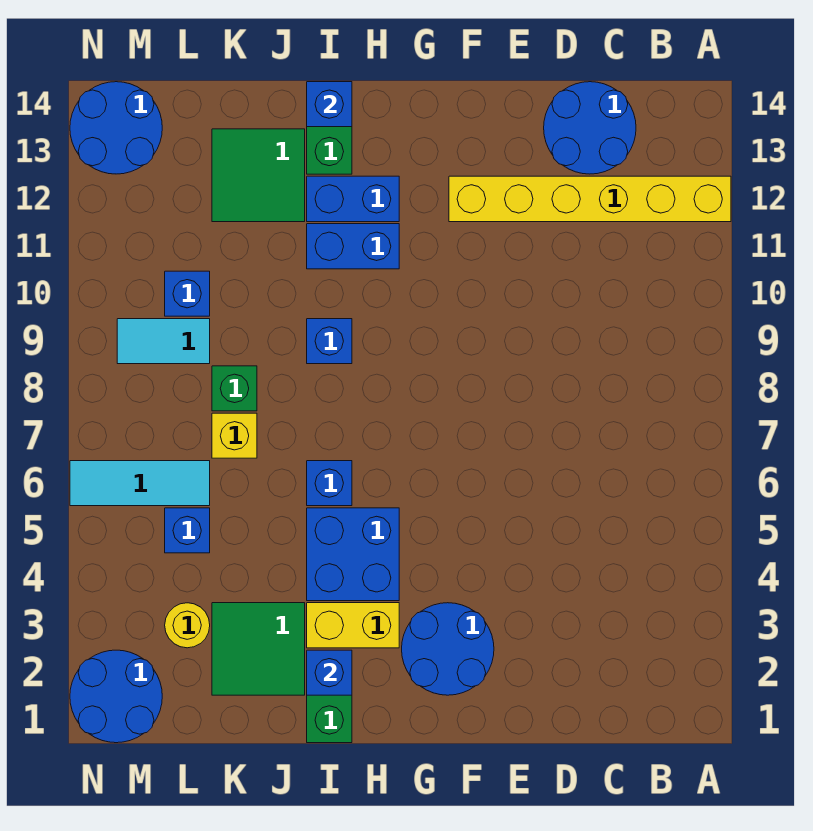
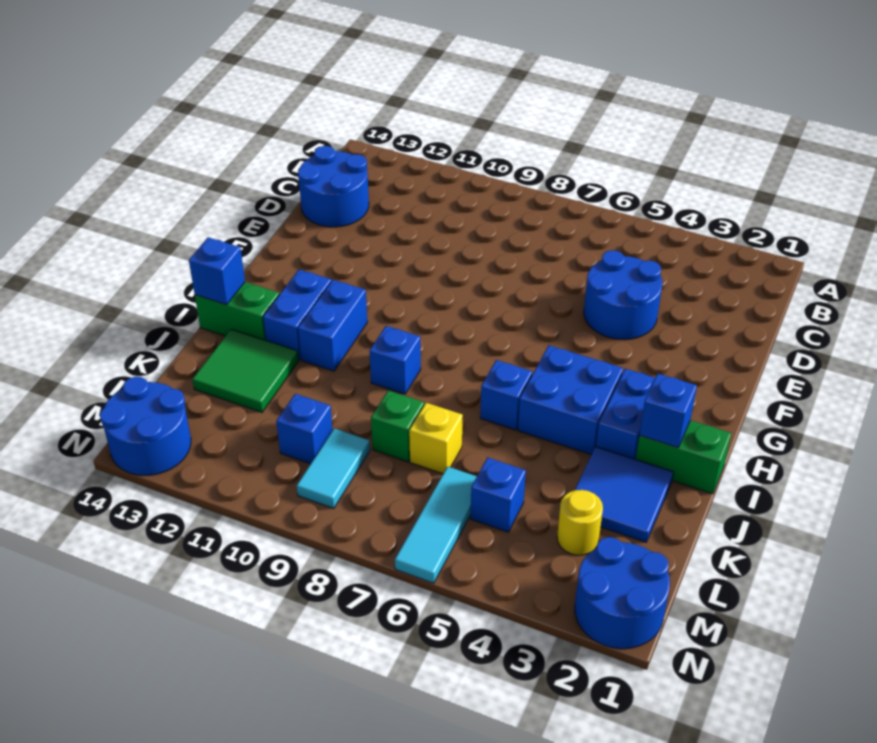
yellow brick A12:F12 level 1 -> none
blue round brick F2:G3 level 1 -> blue round brick D4:E5 level 1
yellow brick H3:I3 level 1 -> blue brick H3:I3 level 1
green tile J2:K3 level 1 -> blue tile J2:K3 level 1

